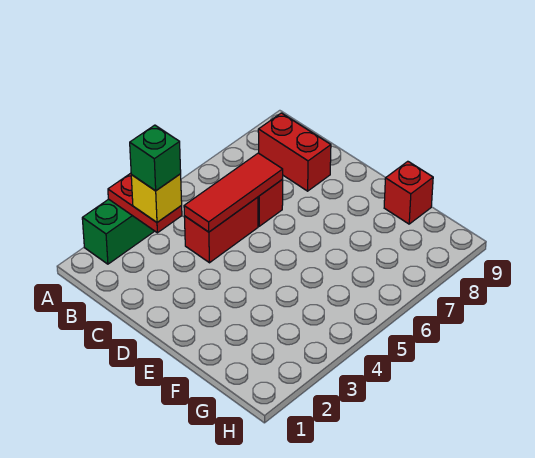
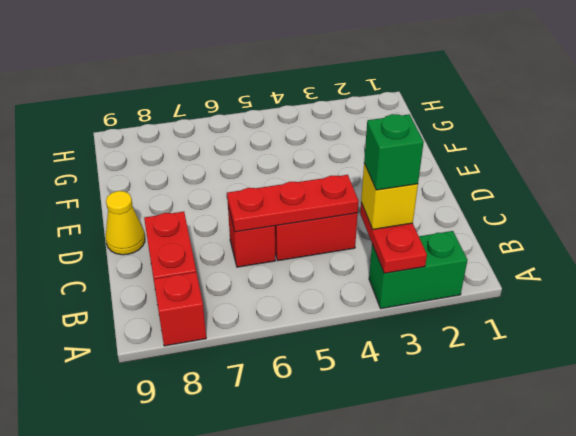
red tile C4:C6 level 2 -> red plate C4:C6 level 2
none -> yellow cone D9 level 1
red brick F9 level 1 -> red brick A8 level 1

